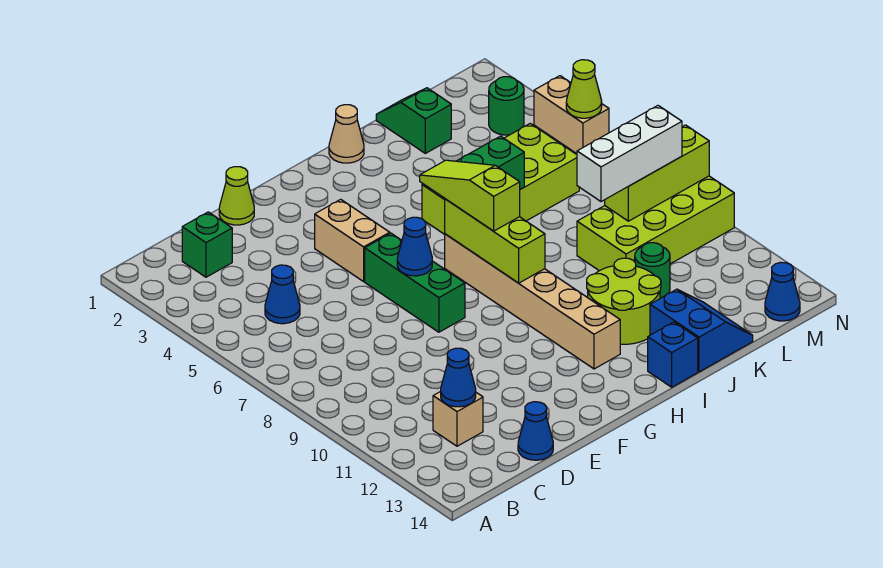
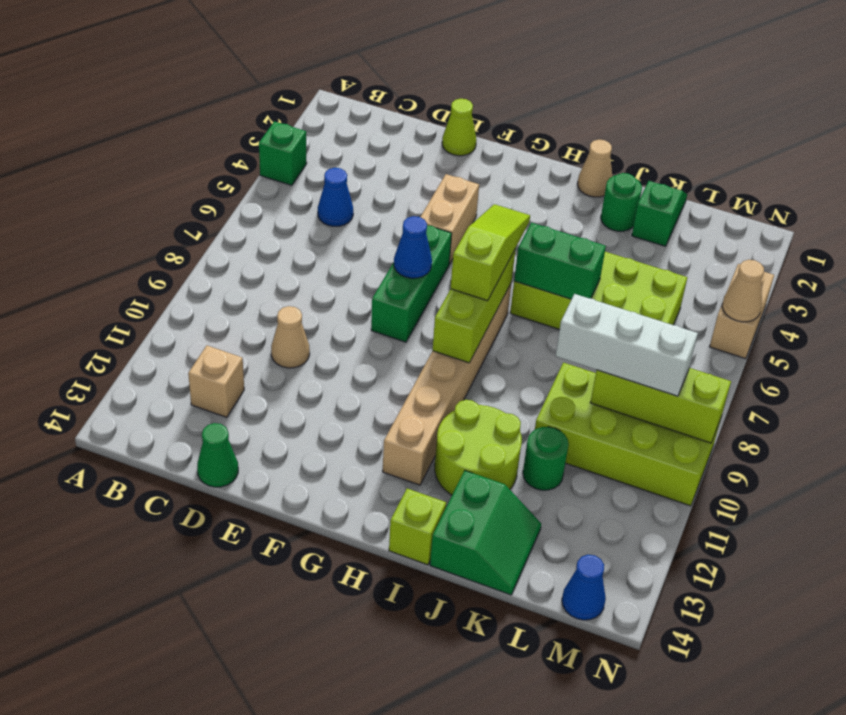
green brick C2 level 1 -> green brick A4 level 1
blue cone C12 level 2 -> none
none -> tan cone D10 level 1
blue cone D14 level 1 -> green cone D14 level 1
blue brick I14 level 1 -> lime brick I14 level 1
blue slope J13:K14 level 1 top J -> green slope J13:K14 level 1 top J
green round brick M3 level 1 -> green round brick J2 level 1
lime cone N5 level 2 -> tan cone N5 level 2

